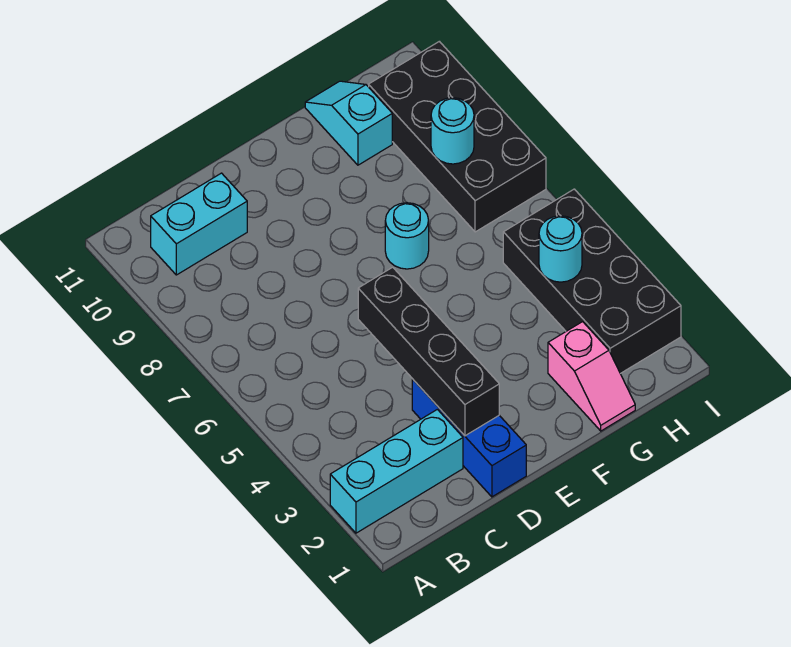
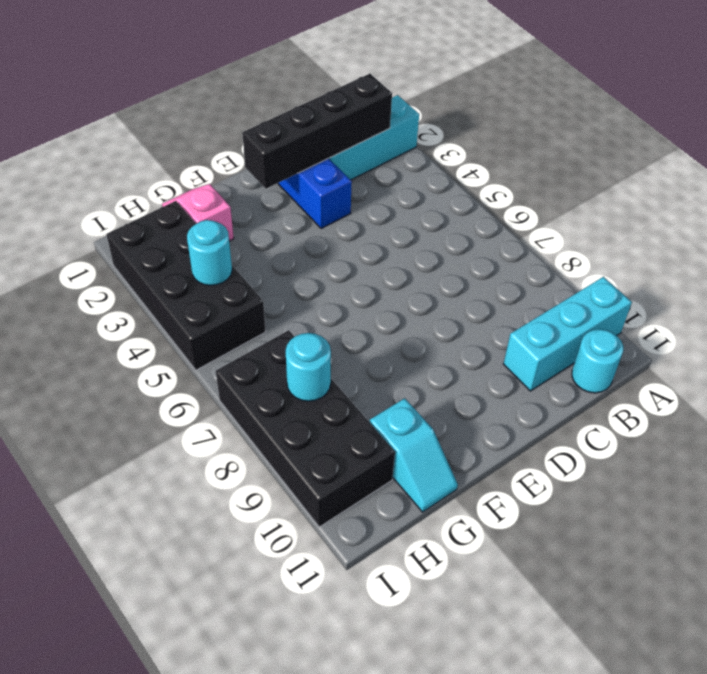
cyan brick B10:C10 level 1 -> cyan brick A10:C10 level 1
black brick D2:D5 level 2 -> black brick B2:E2 level 2
cyan round brick F7 level 1 -> cyan round brick B11 level 1

